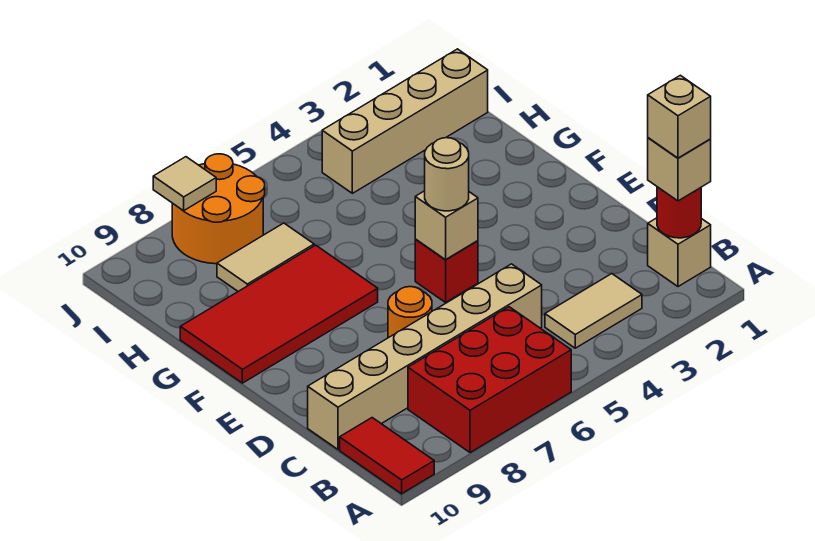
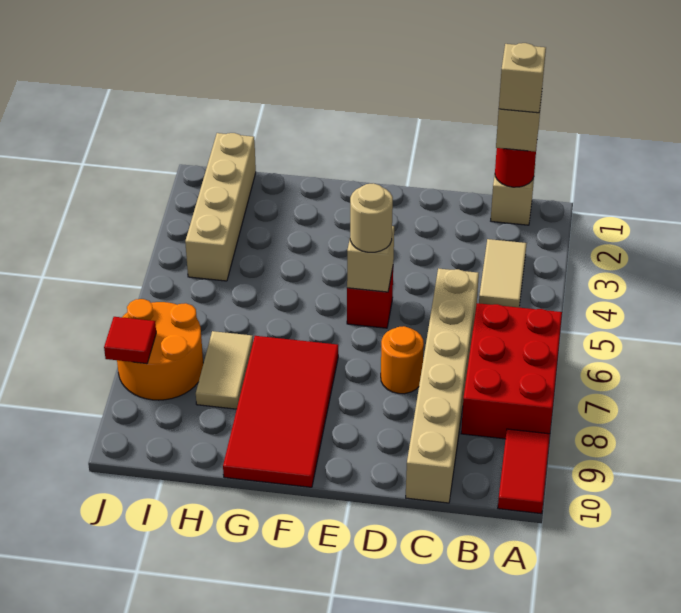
red tile A10:B10 level 1 -> red tile A9:A10 level 1
tan tile J8 level 2 -> red tile J8 level 2

